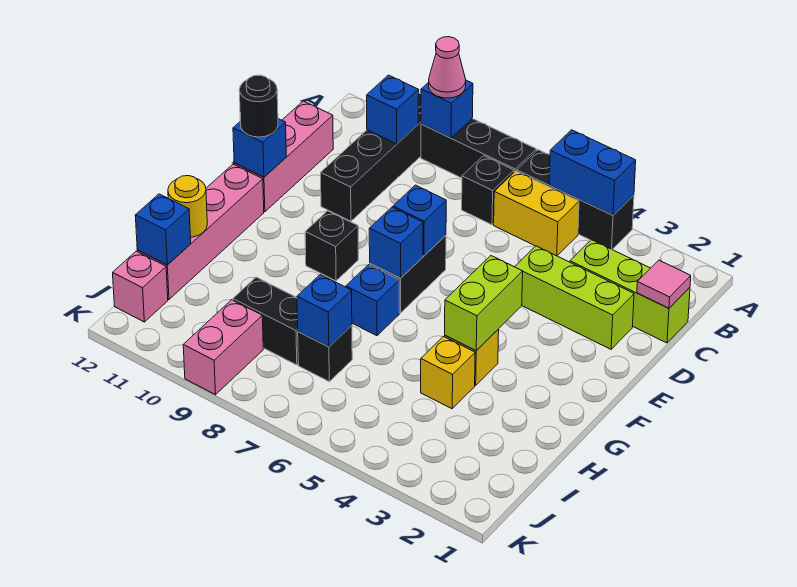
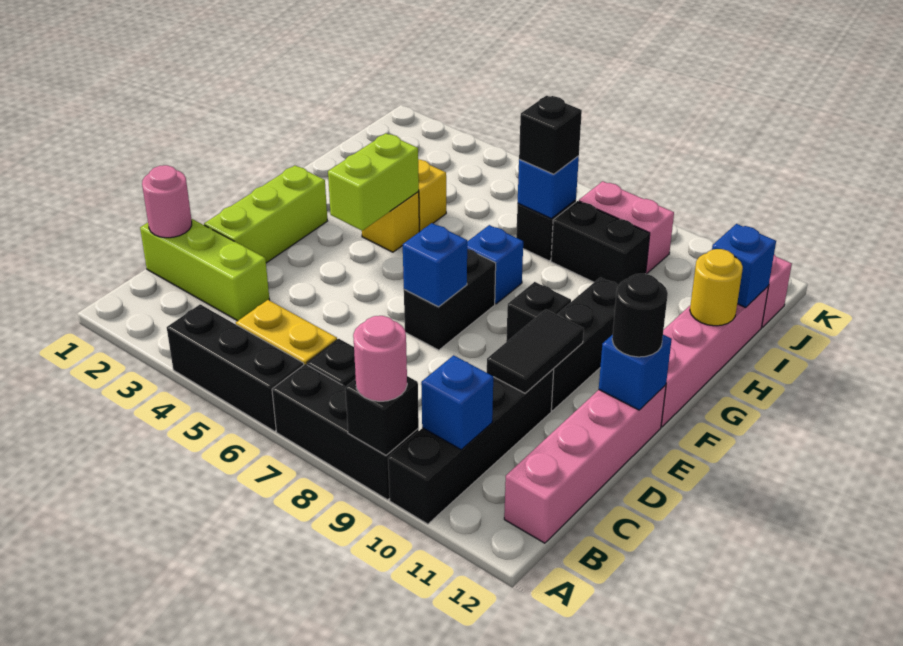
blue brick A4:A5 level 2 -> none
blue brick A9 level 2 -> black brick A9 level 2
pink cone A9 level 3 -> pink round brick A9 level 3
pink tile C1 level 2 -> pink round brick C1 level 2
pink brick C12:E12 level 1 -> pink brick B12:E12 level 1
lime brick D2:D4 level 1 -> lime brick D2:F2 level 1
none -> black tile D10:E10 level 2
none -> black brick E10:G10 level 1
blue brick F7 level 2 -> none
none -> black brick I7 level 3
pink brick J9:K9 level 1 -> pink brick J8:J9 level 1

